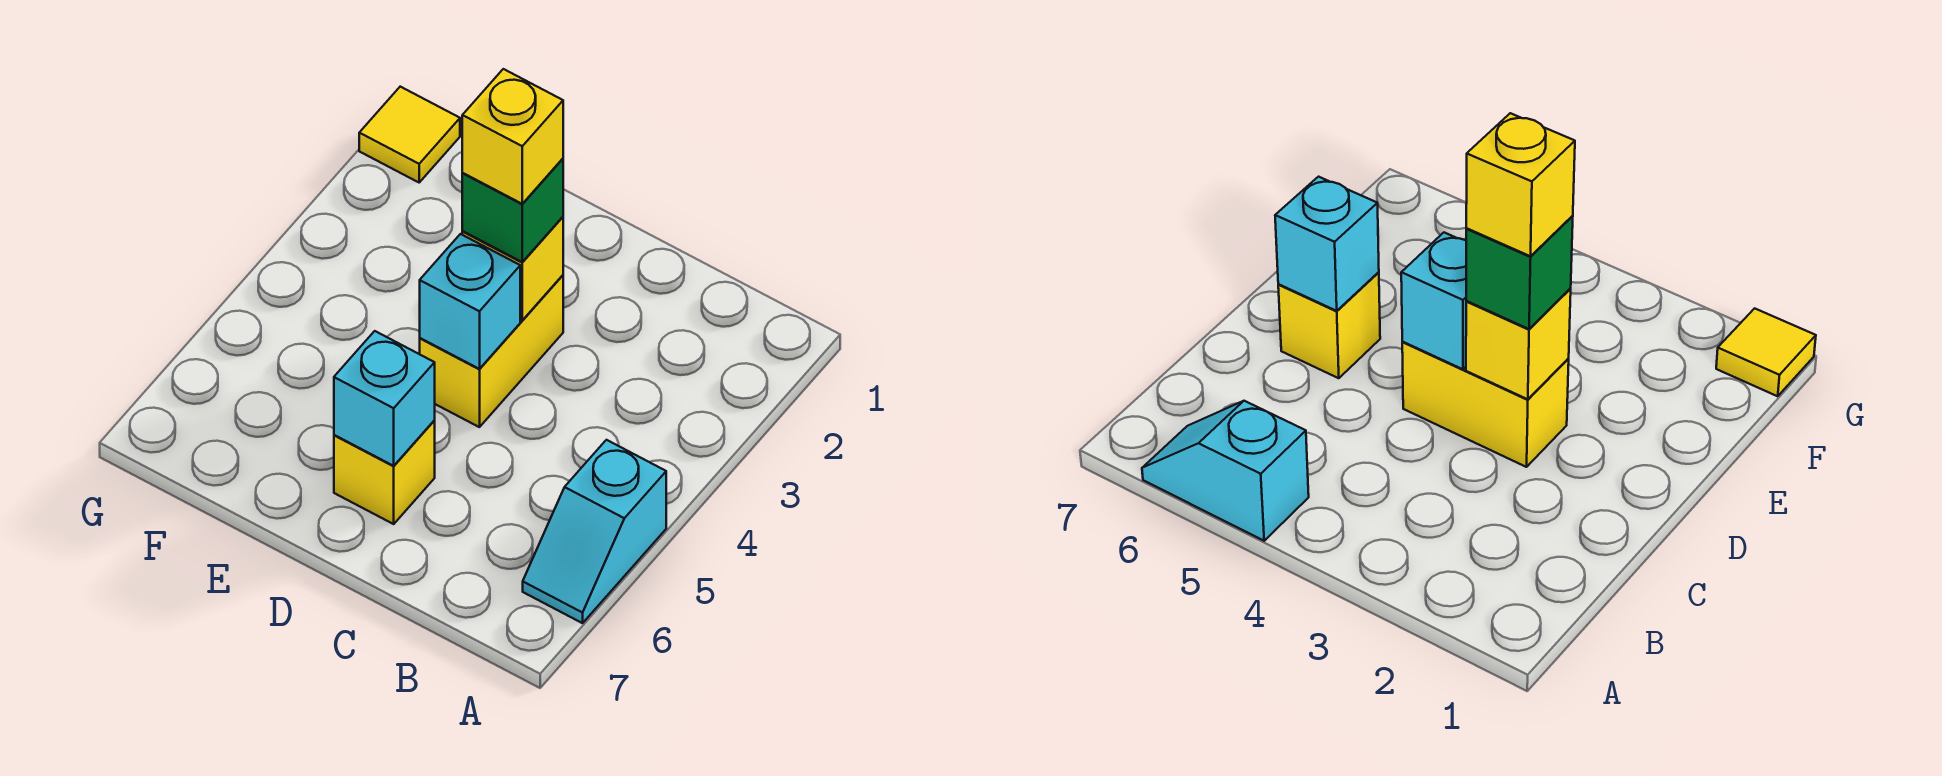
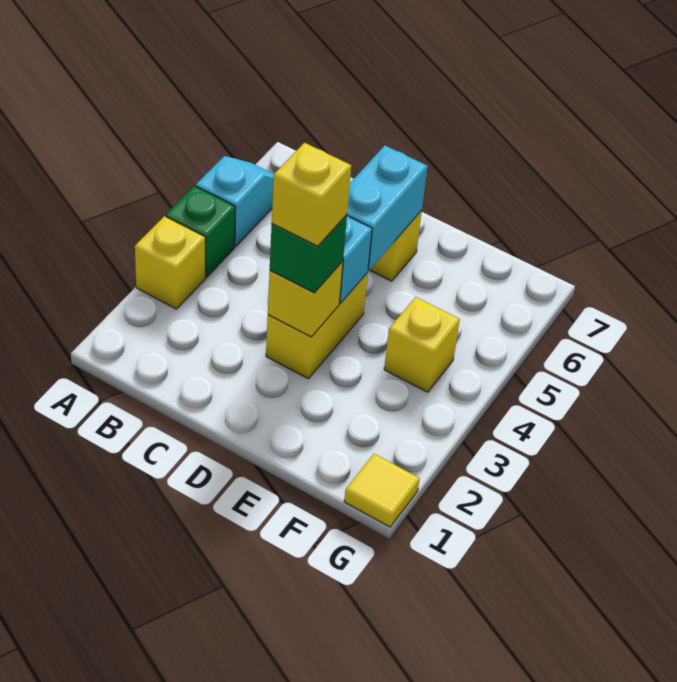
none -> yellow brick A3 level 1
none -> green brick A4 level 1
cyan brick D6 level 2 -> cyan brick D5:D6 level 2
none -> yellow brick F4 level 1

